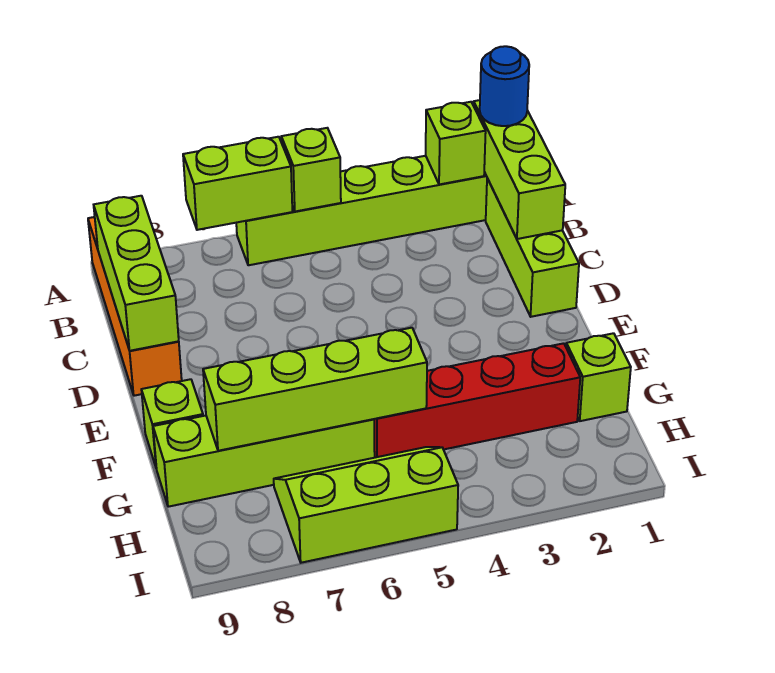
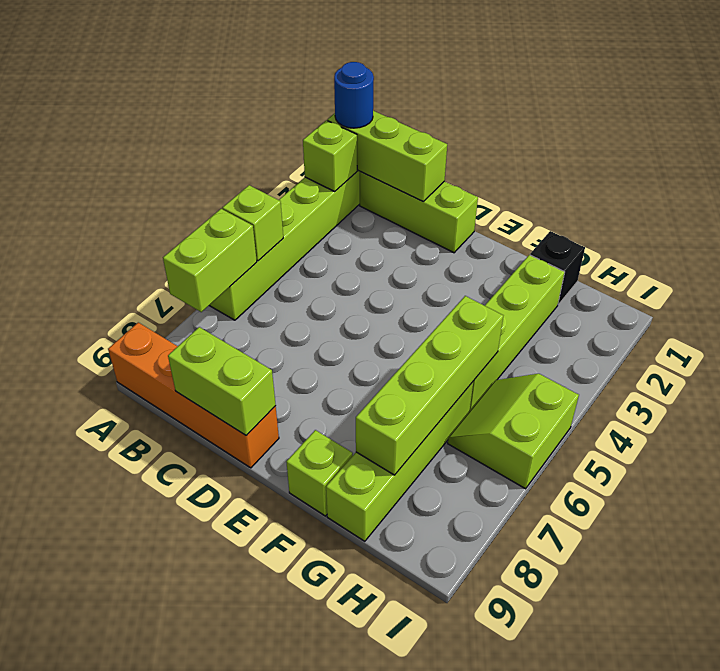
lime brick B9:D9 level 2 -> lime brick C9:D9 level 2
lime brick G1 level 1 -> black brick G1 level 1
red brick G2:G5 level 1 -> lime brick G2:G5 level 1
lime slope H5:I7 level 1 top I -> lime slope H5:I6 level 1 top I

